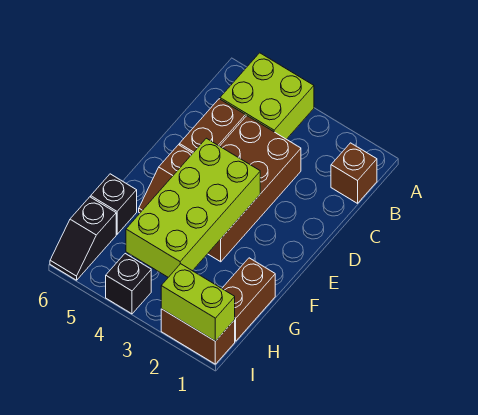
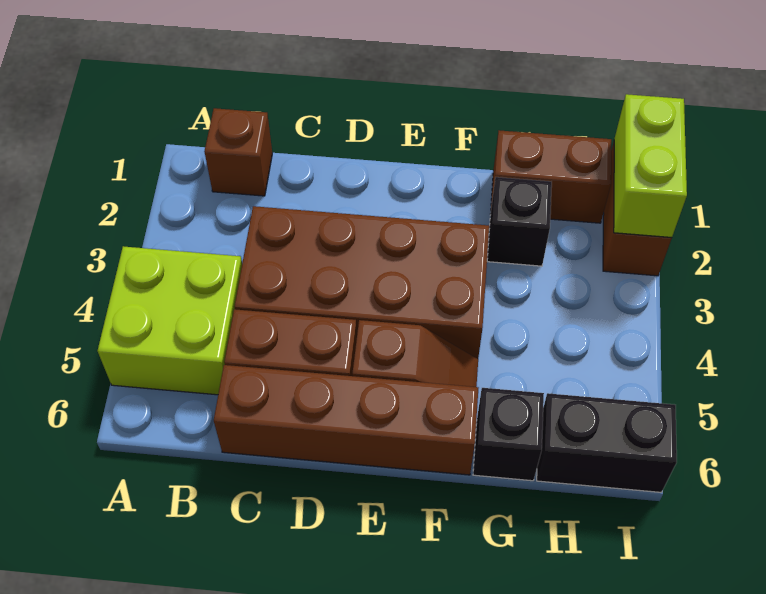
none -> brown brick C6:F6 level 1
lime brick E3:H4 level 2 -> none
black slope H6:I6 level 1 top H -> black brick H6:I6 level 1
black brick I4 level 1 -> black brick G2 level 1

